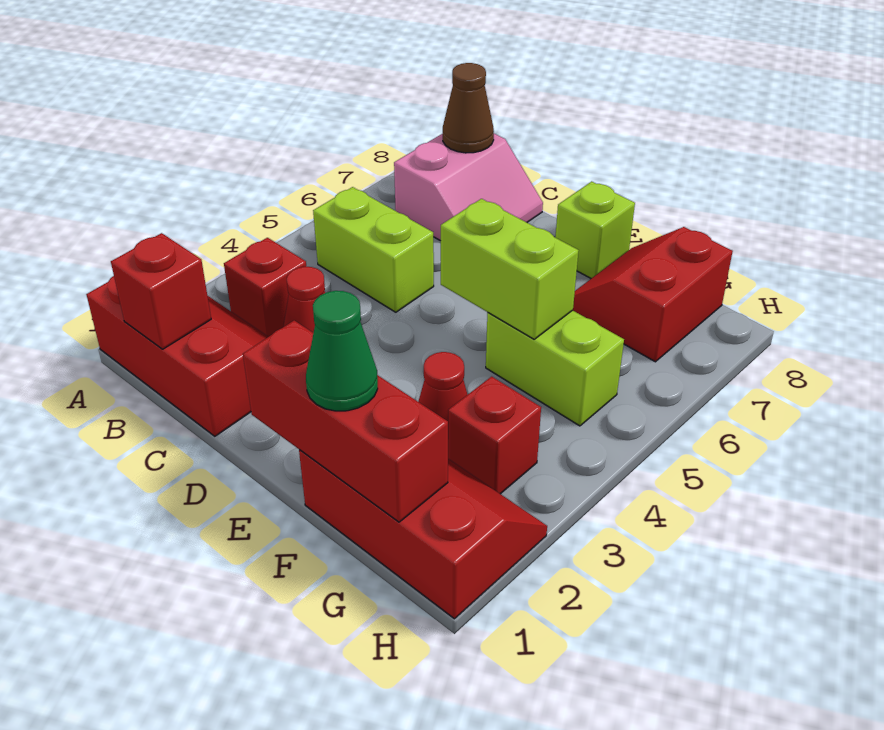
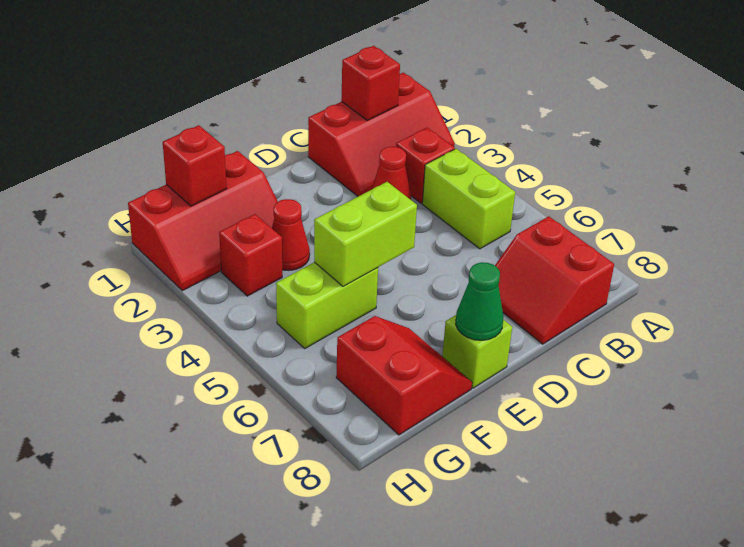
lime brick B5:C5 level 1 -> lime brick B4:B5 level 1
pink slope B7:C8 level 1 top B -> red slope B7:C8 level 1 top B
brown cone B8 level 2 -> none
red brick E1:G1 level 2 -> red brick G1 level 2
green cone F1 level 3 -> green cone E8 level 2

